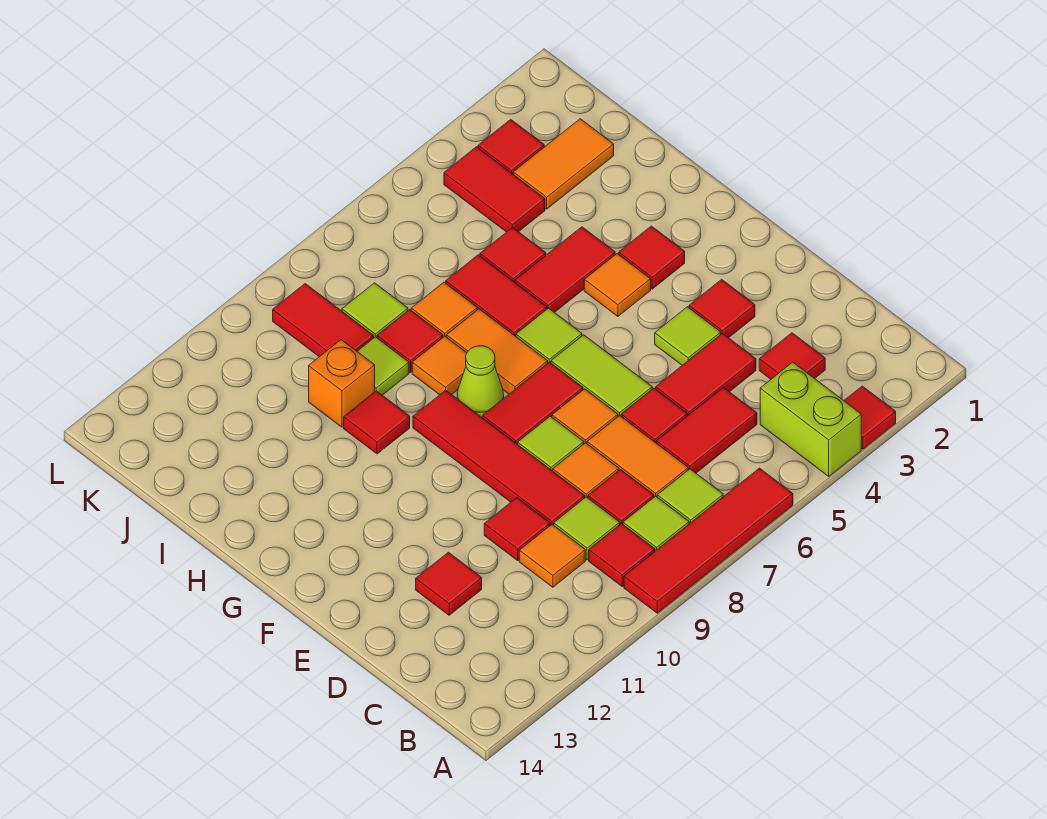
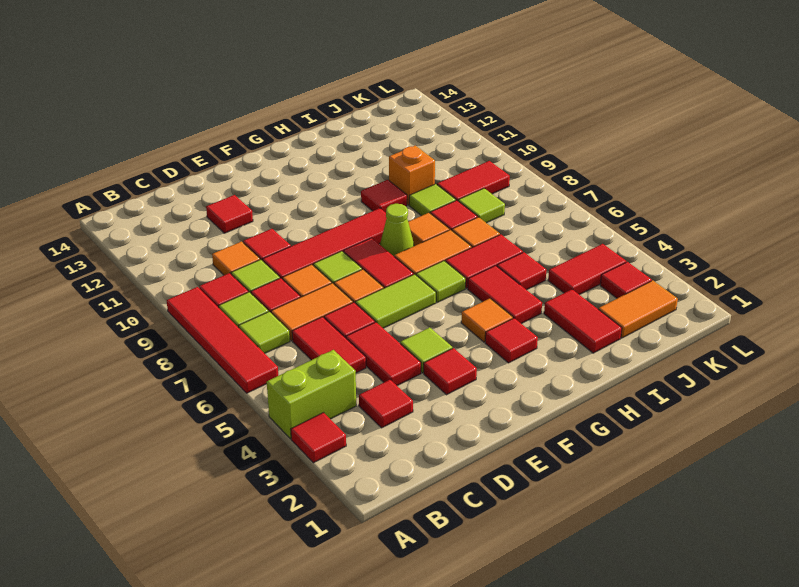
none -> red tile I2:I3 level 1
orange tile J2:J3 level 1 -> orange tile J2:K2 level 1

